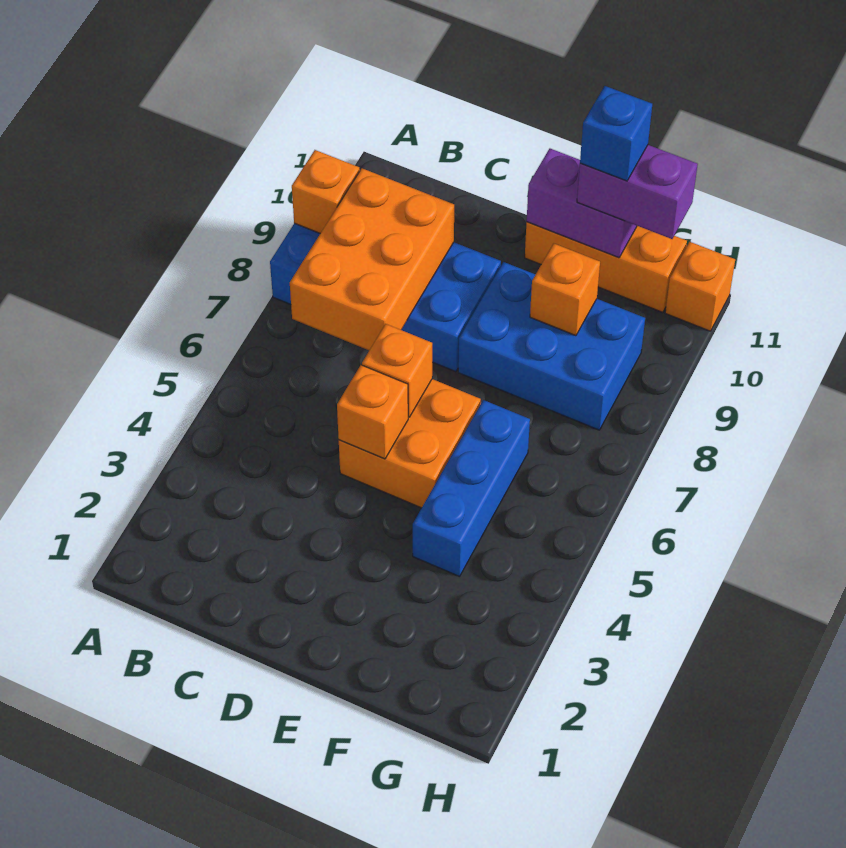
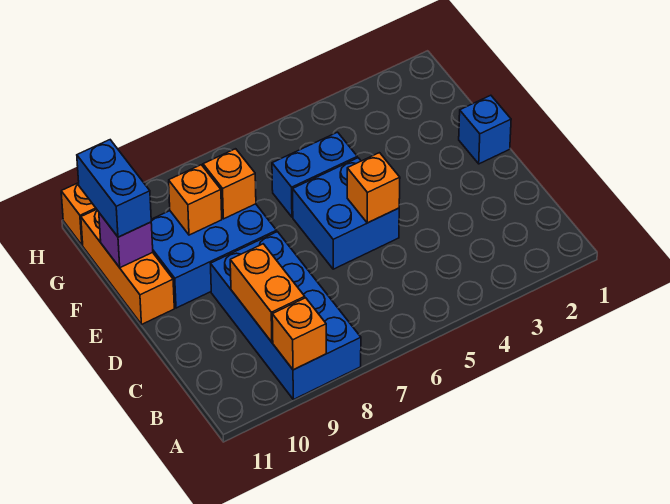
orange brick B7:C9 level 2 -> orange brick B9:C9 level 2
orange brick D5:E6 level 1 -> blue brick D5:E6 level 1
orange brick D6 level 2 -> orange brick F8 level 2
blue brick E8:G9 level 1 -> blue brick E8:F10 level 1
purple brick E11:F11 level 2 -> purple brick F11 level 2
blue brick F4:F6 level 1 -> blue brick F5:F6 level 1
purple brick F11:G11 level 3 -> blue brick F11:G11 level 3
blue brick F11 level 4 -> blue brick E1 level 1

